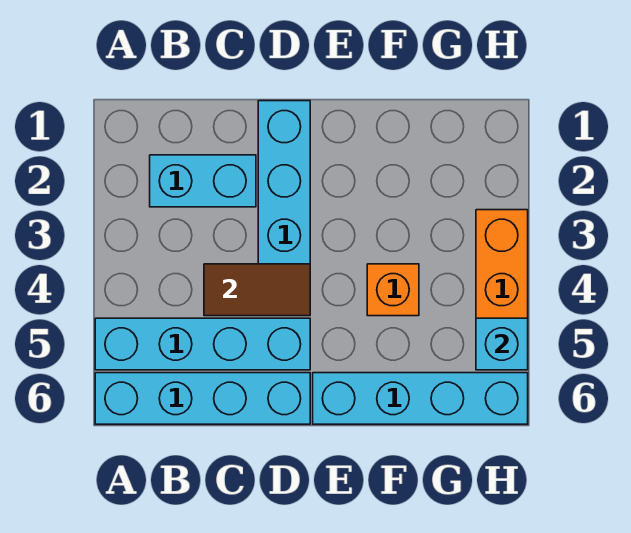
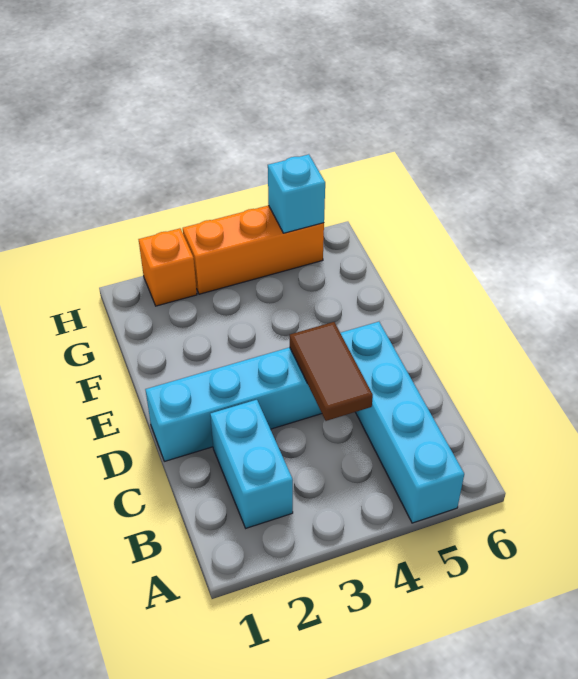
cyan brick A6:D6 level 1 -> none
cyan brick E6:H6 level 1 -> none
orange brick F4 level 1 -> orange brick H2 level 1

